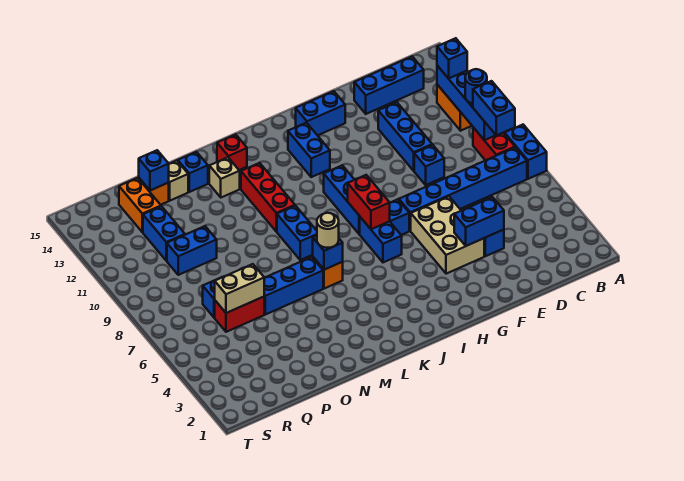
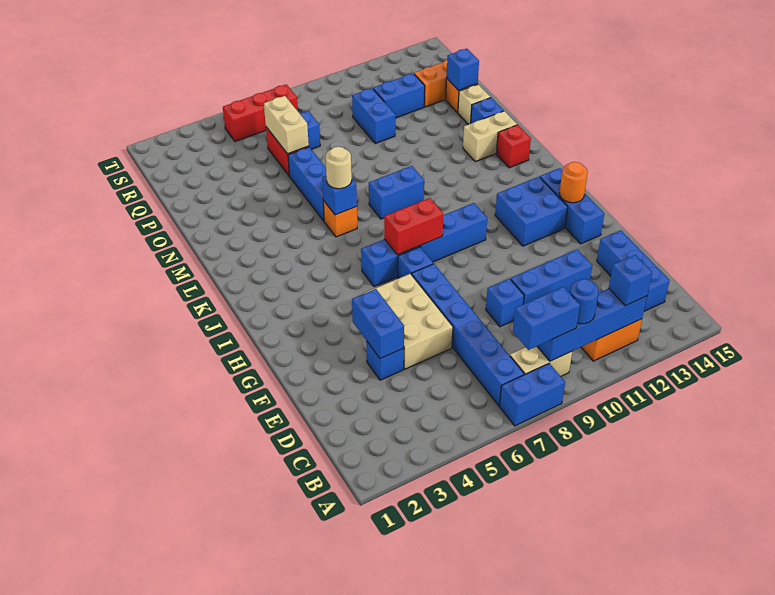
red brick B8:B9 level 1 -> tan brick B8:B9 level 1
tan brick F4:G6 level 1 -> tan brick E5:G6 level 1
blue brick G14:H14 level 1 -> blue brick G14:I14 level 1
none -> orange round brick H14 level 2
blue brick I12:I13 level 1 -> blue brick H12:I13 level 1
red brick L10:L12 level 1 -> red brick S5:S7 level 1
tan brick M13 level 1 -> tan brick M13:M14 level 1

